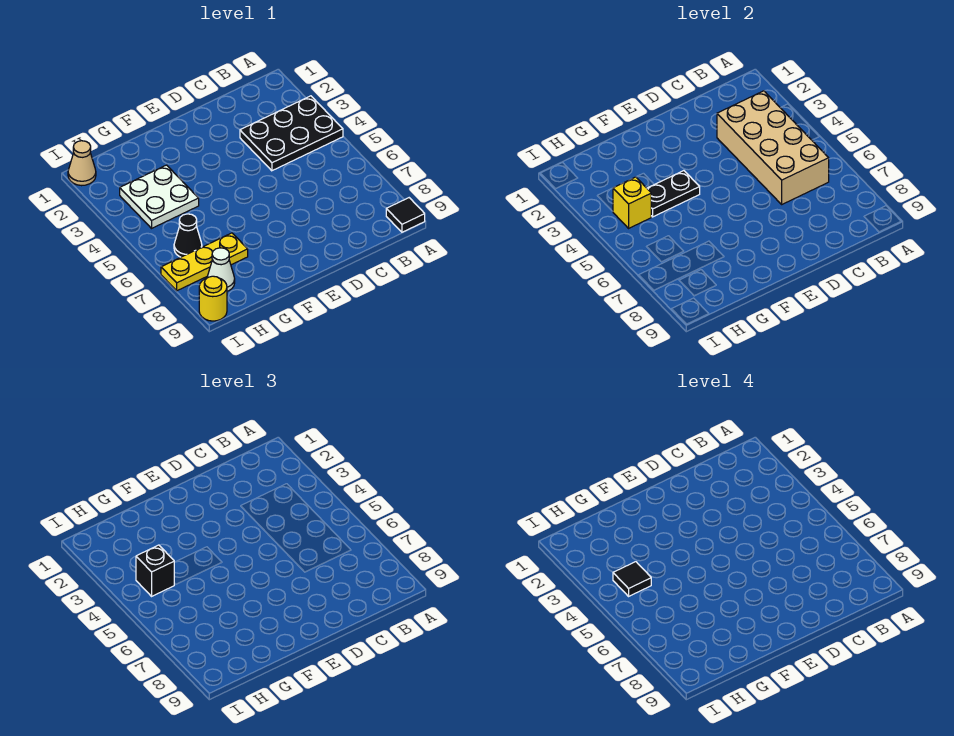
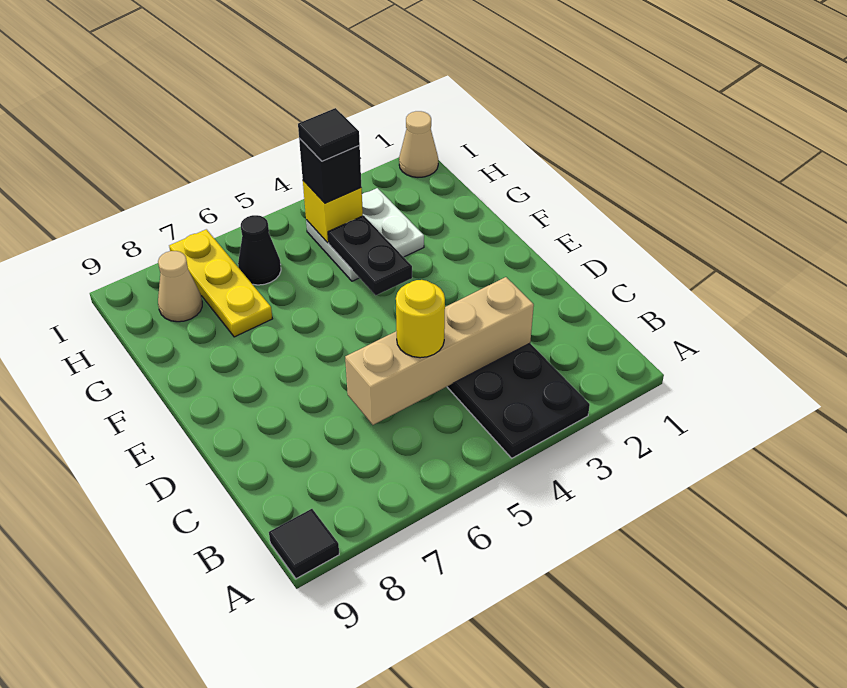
tan brick B3:C6 level 2 -> tan brick C3:C6 level 2
white cone H8 level 1 -> tan cone H8 level 1
yellow round brick I9 level 1 -> yellow round brick C5 level 3

